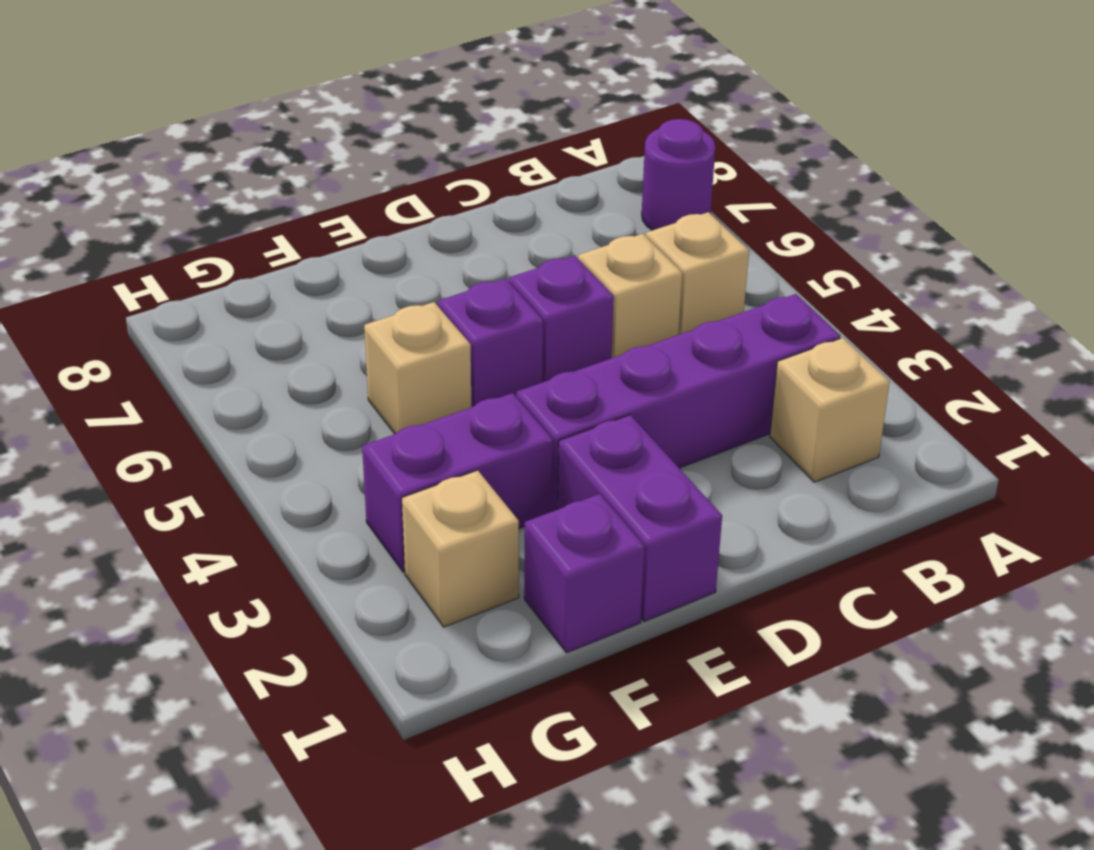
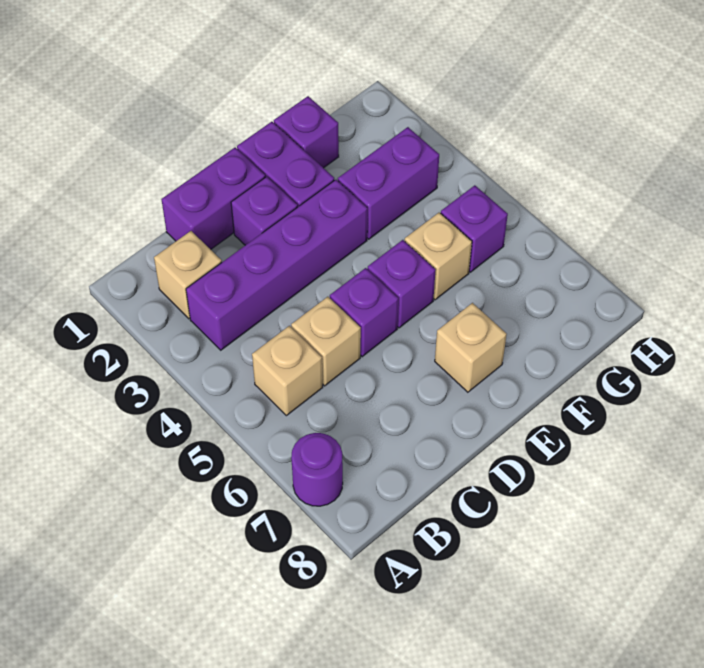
none -> purple brick C1:D1 level 1
none -> purple brick D2 level 1
tan brick G2 level 1 -> tan brick E7 level 1
none -> purple brick G5 level 1

